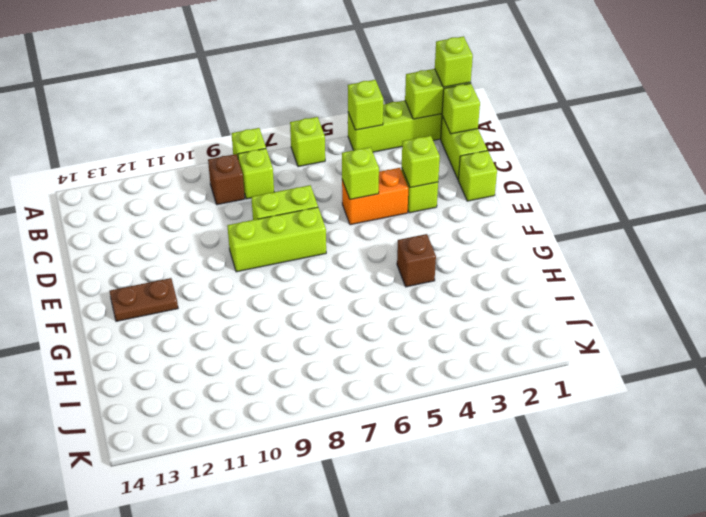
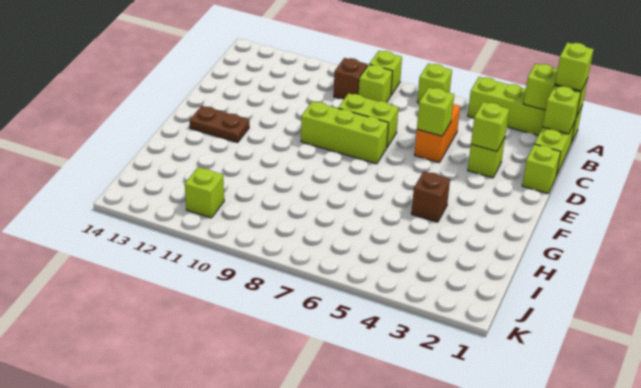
lime brick A4 level 2 -> lime brick J11 level 1
orange brick D4:D5 level 1 -> orange brick C5:D5 level 1

